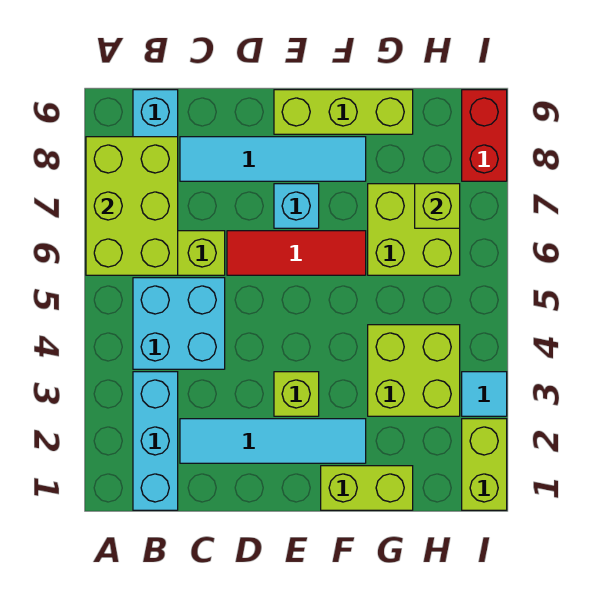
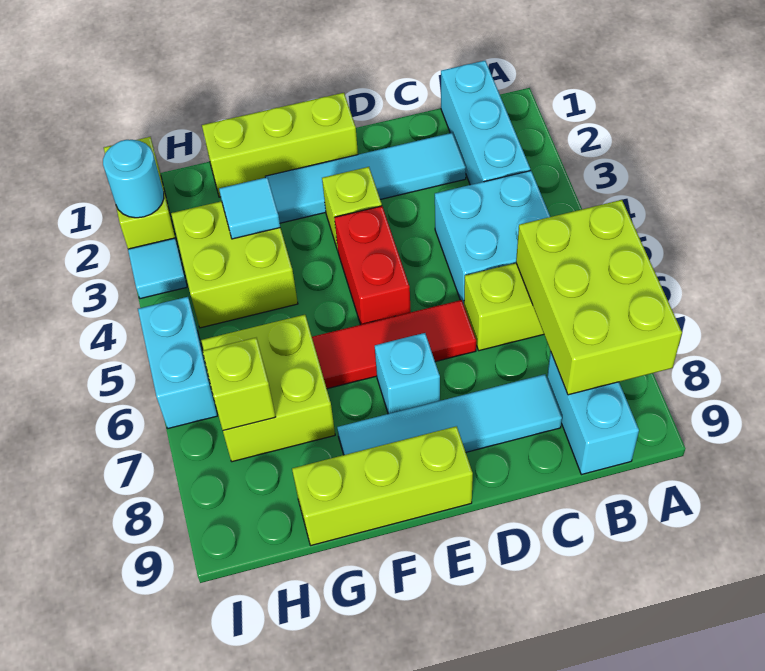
lime brick F1:G1 level 1 -> lime brick E1:G1 level 1
none -> cyan tile G3 level 2
none -> cyan round brick I2 level 2
none -> cyan brick I5:I6 level 1
red brick I8:I9 level 1 -> red brick E4:E5 level 1

